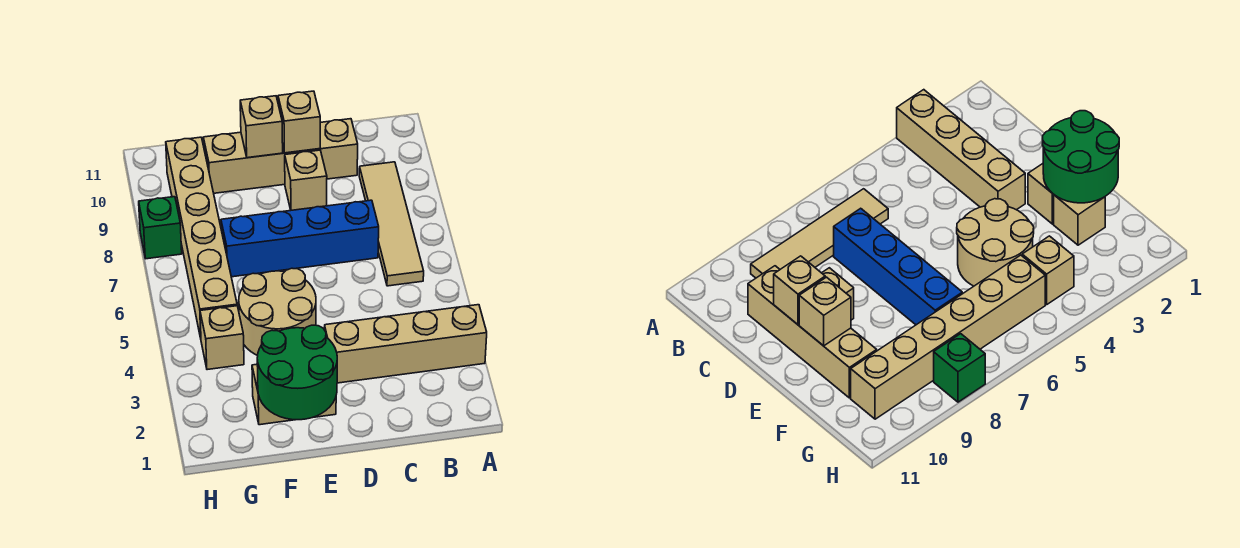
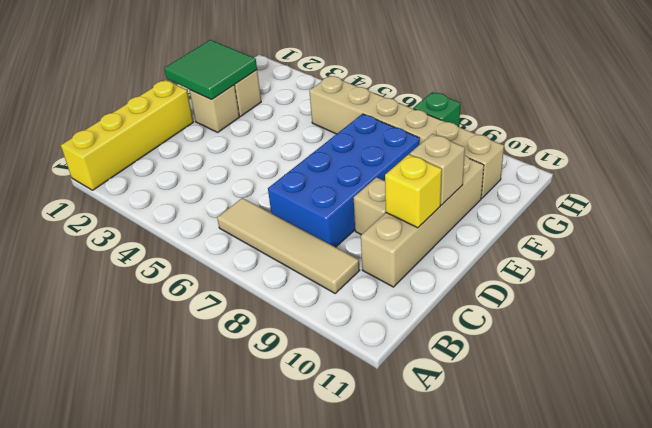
none -> yellow brick A1:D1 level 1
tan brick A3:D3 level 1 -> none
blue brick C7:F7 level 1 -> blue brick C7:F8 level 1
tan brick D10 level 2 -> yellow brick D10 level 2
green round brick E1:F2 level 2 -> green tile E1:F2 level 2
tan round brick E4:F5 level 1 -> none
tan brick G4 level 1 -> none

